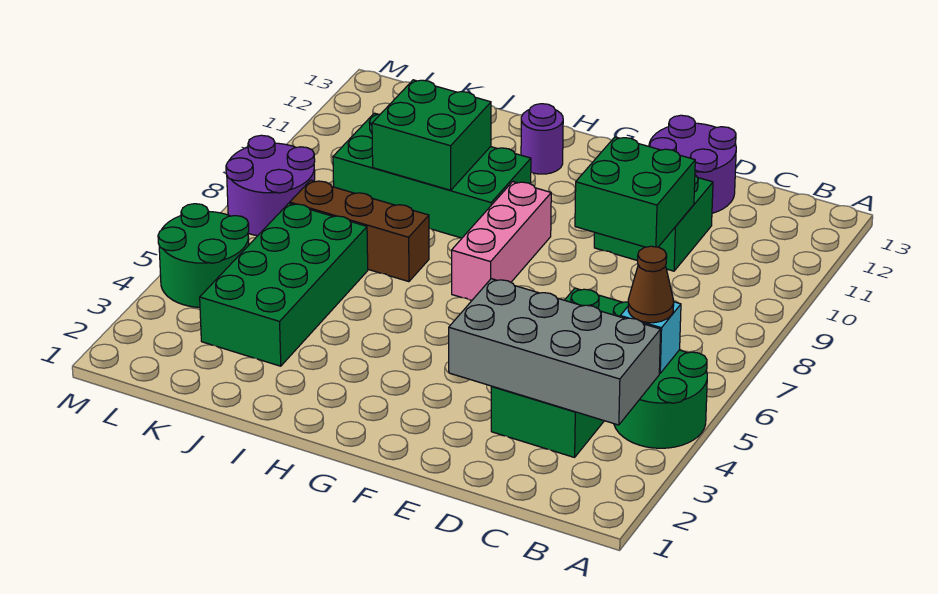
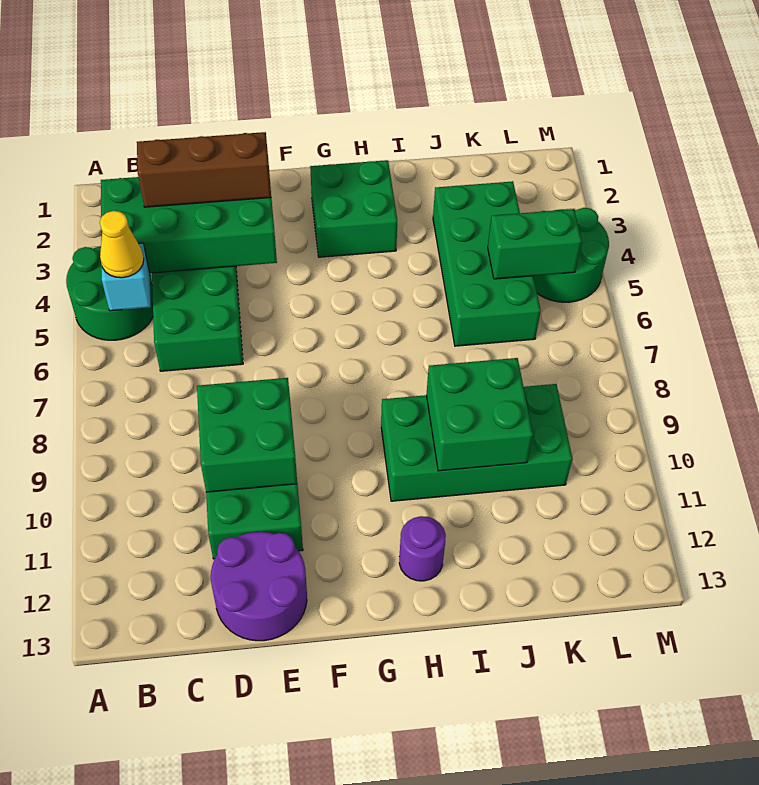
grey brick B3:E4 level 2 -> green brick B3:E4 level 2
brown cone B5 level 3 -> yellow cone B5 level 3
none -> green brick G2:H3 level 1
pink brick G7:G9 level 1 -> none
brown brick I7:K7 level 1 -> brown brick C3:E3 level 3
none -> green brick K5:L5 level 2
purple round brick L7:M8 level 1 -> none

